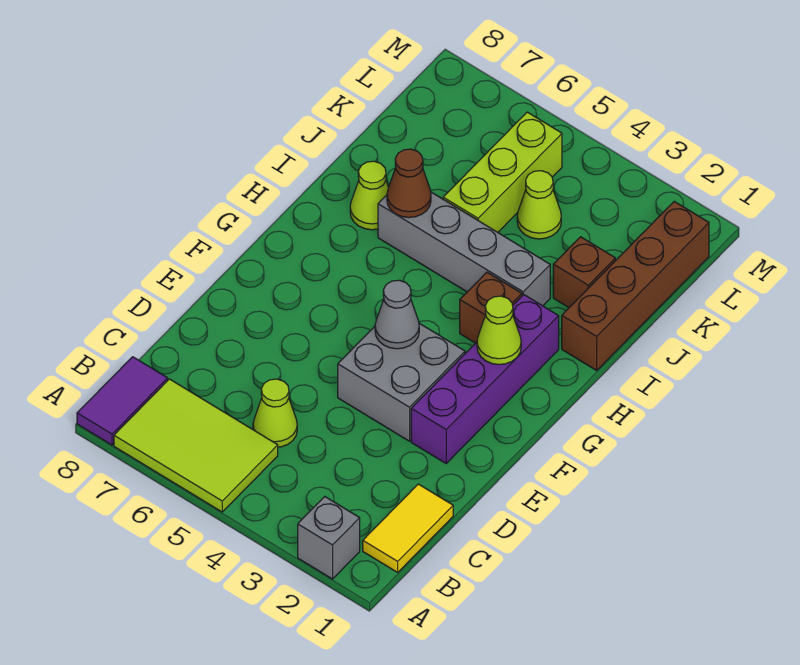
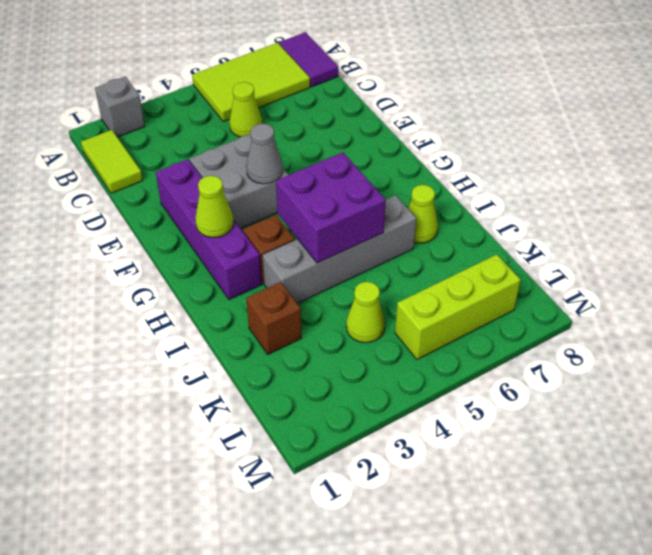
yellow tile B1:C1 level 1 -> lime tile B1:C1 level 1
none -> purple brick H4:I5 level 2
brown brick I1:L1 level 1 -> none
brown cone I6 level 2 -> none
lime brick J5:L5 level 1 -> lime brick L5:L7 level 1

